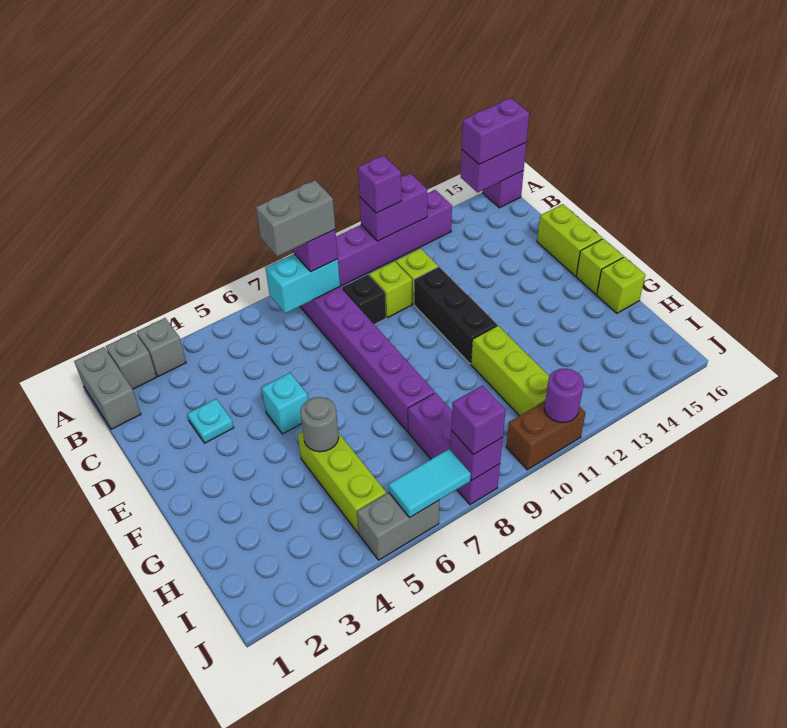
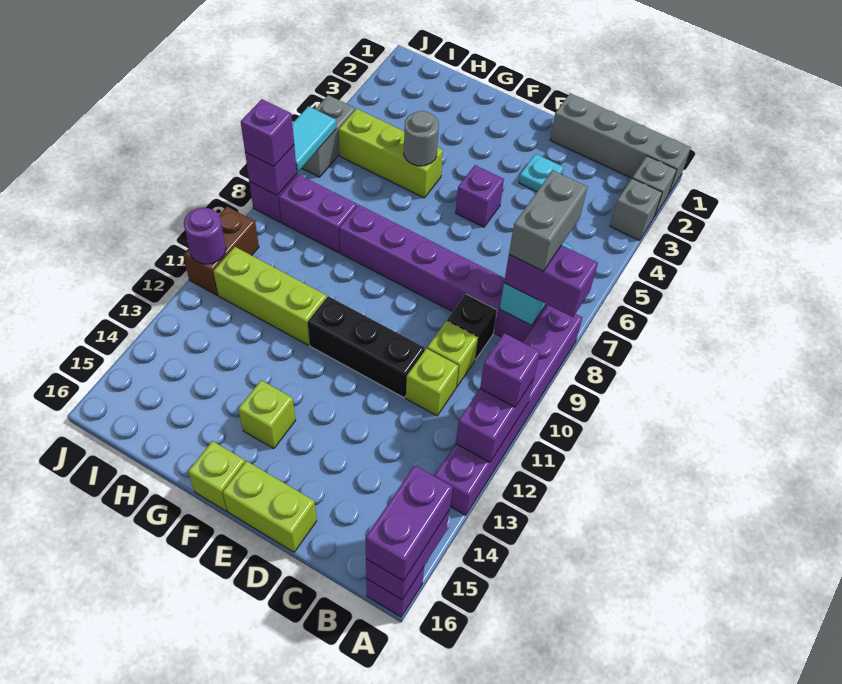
grey brick A1:B1 level 1 -> grey brick A1:D1 level 1
cyan brick E5 level 1 -> purple brick E5 level 1
lime brick G16 level 1 -> lime brick F14 level 1

